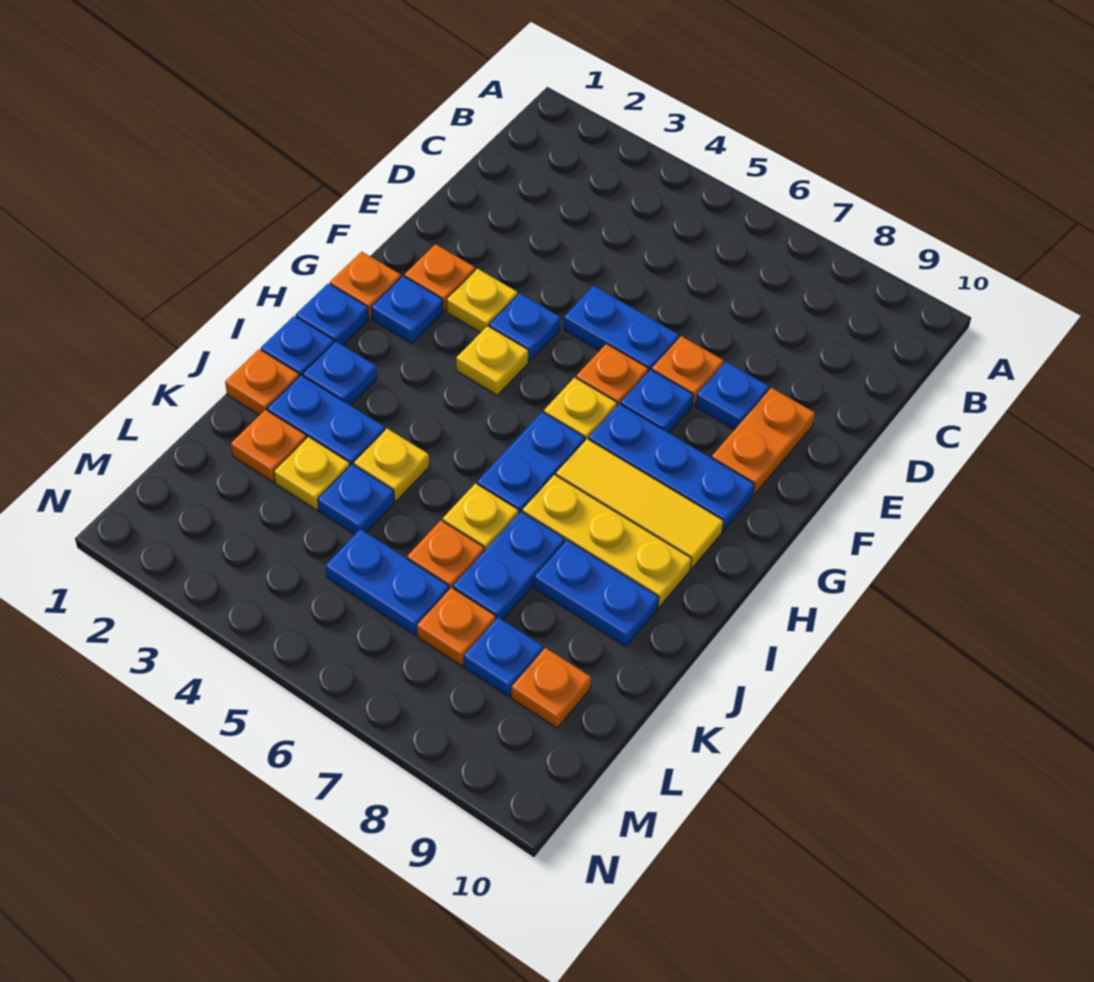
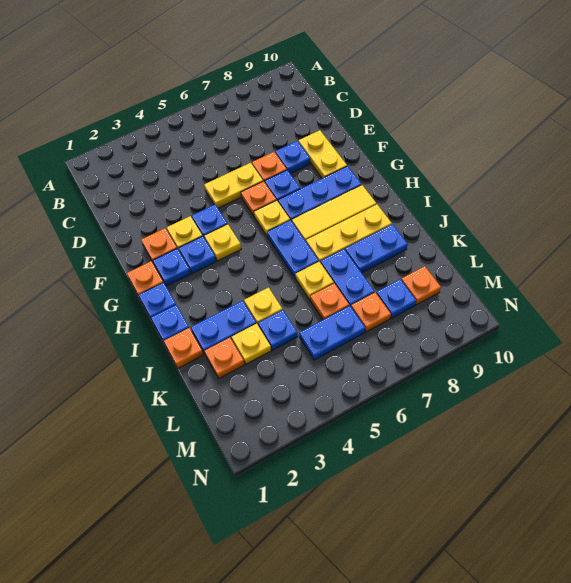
blue plate E5:E6 level 1 -> yellow plate E5:E6 level 1
orange plate E9:F9 level 1 -> yellow plate E9:F9 level 1
blue plate I2 level 1 -> blue plate G3 level 1

